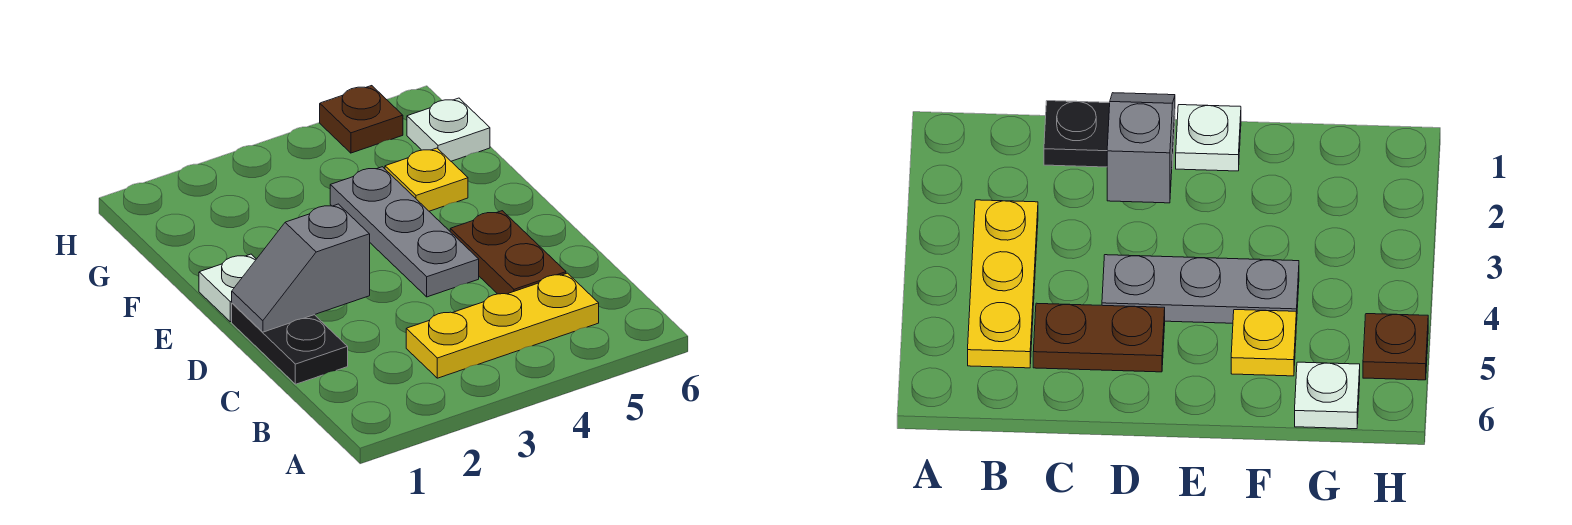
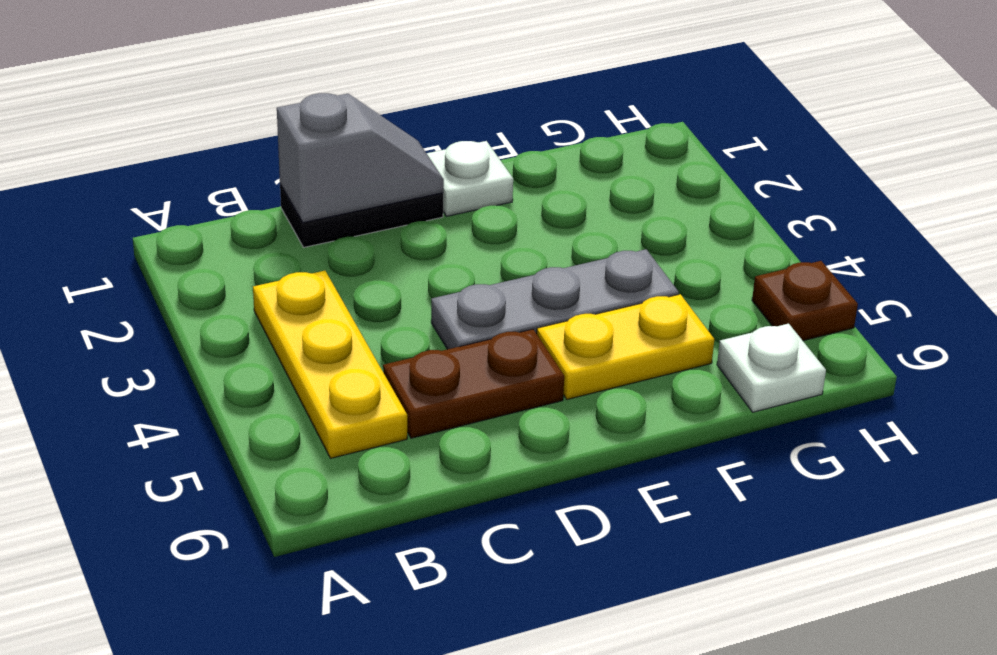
grey slope D1:D2 level 2 top 2 -> grey slope C1:D1 level 2 top C
yellow plate F5 level 1 -> yellow plate E5:F5 level 1

